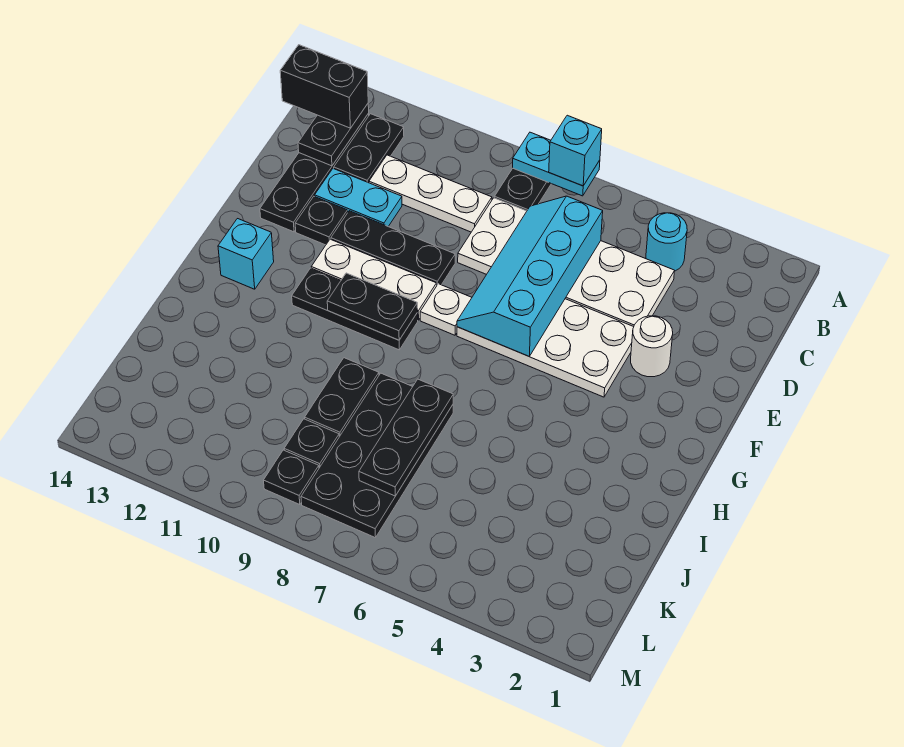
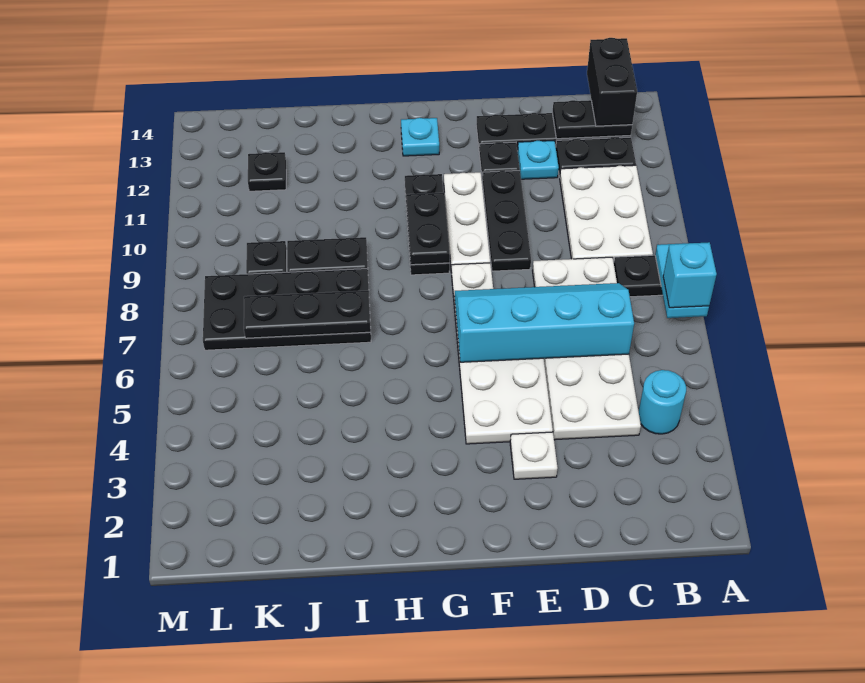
white plate C9:C11 level 1 -> white plate B9:C11 level 1
cyan plate D11:D12 level 1 -> cyan plate D12 level 1
white round brick E3 level 1 -> white plate E3 level 1
cyan brick G13 level 1 -> cyan plate G13 level 1
black plate L9 level 1 -> black plate K12 level 1

